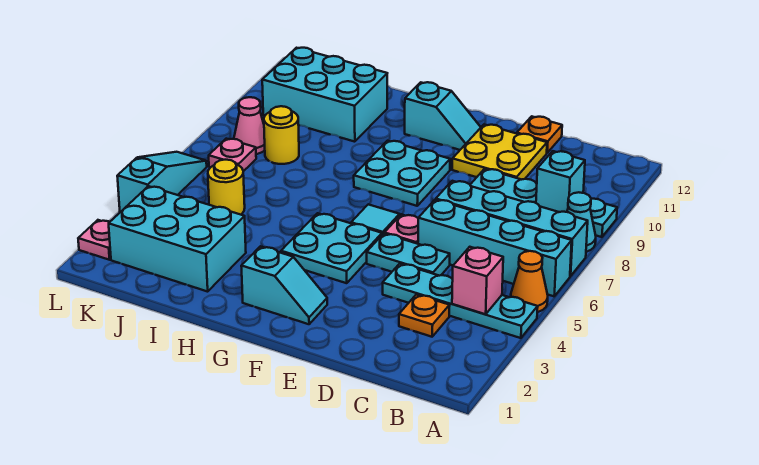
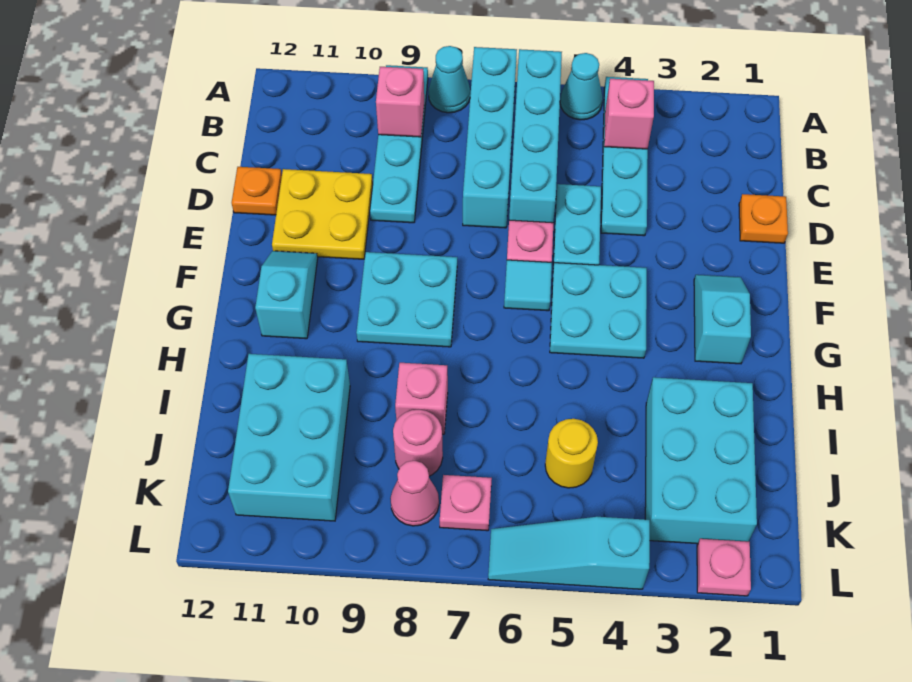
orange cone A5 level 1 -> cyan cone A5 level 1
cyan brick B9 level 2 -> pink brick B9 level 2
orange plate C3 level 1 -> orange plate D1 level 1
none -> pink brick I8 level 1
yellow round brick J8 level 1 -> pink round brick J8 level 1

